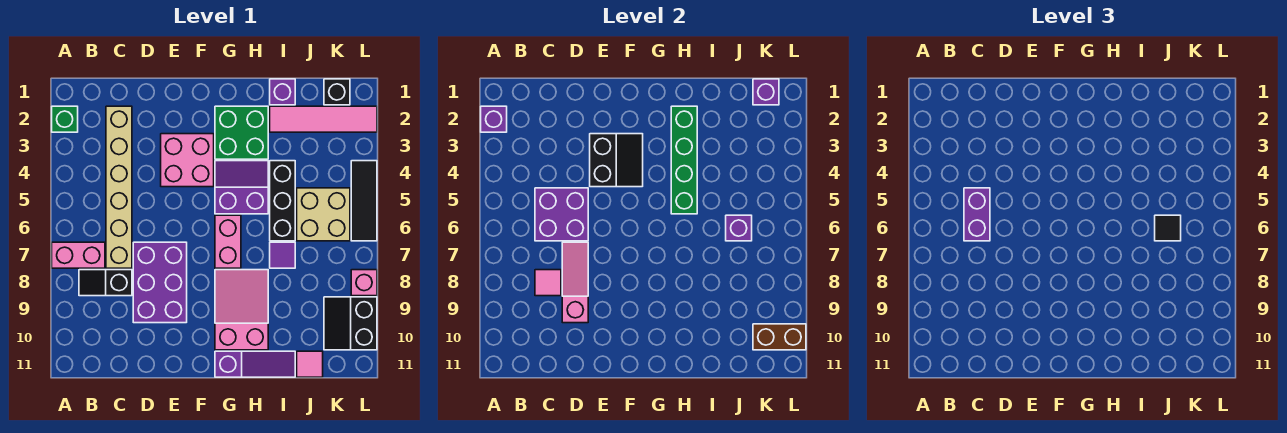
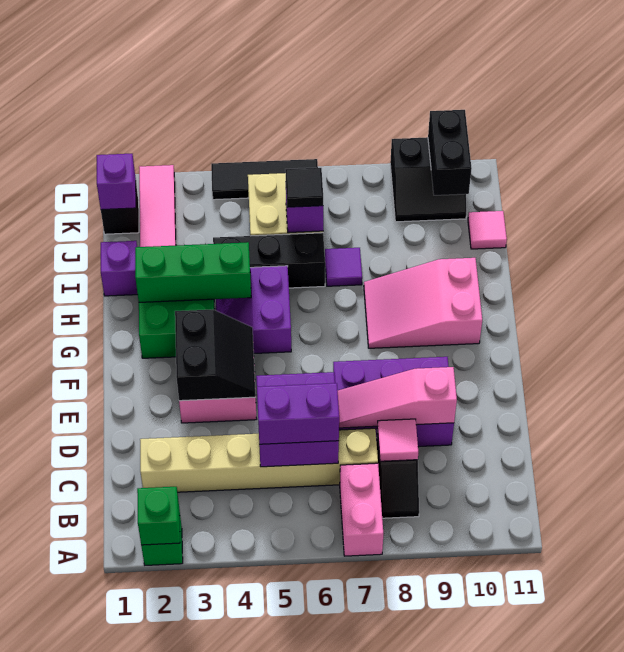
purple brick A2 level 2 -> green brick A2 level 2
black slope E3:F4 level 2 top E -> black slope E3:F4 level 2 top 3
pink brick G6:G7 level 1 -> none
purple slope G11:I11 level 1 top G -> none
green brick H2:H5 level 2 -> green brick H2:H4 level 2
brown brick K10:L10 level 2 -> black brick K10:L10 level 2
pink brick L8 level 1 -> none

